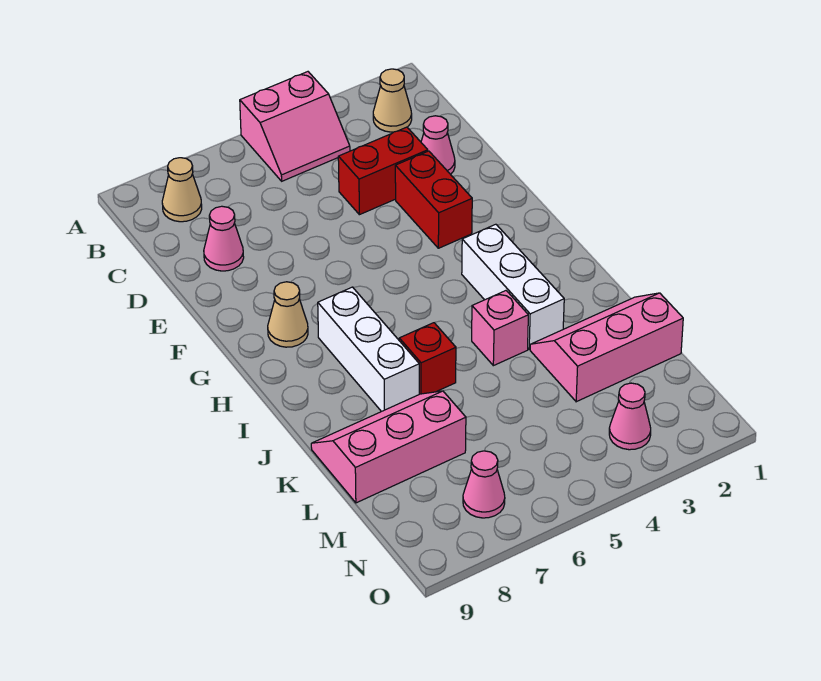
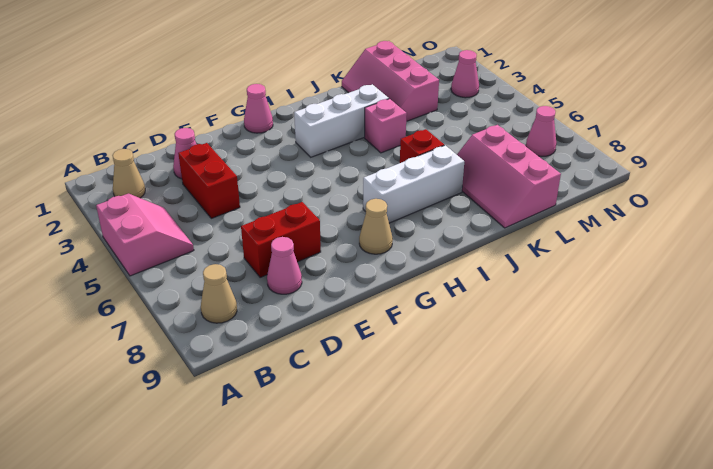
red brick E3:F3 level 1 -> red brick D7:E7 level 1
none -> pink cone G1 level 1

